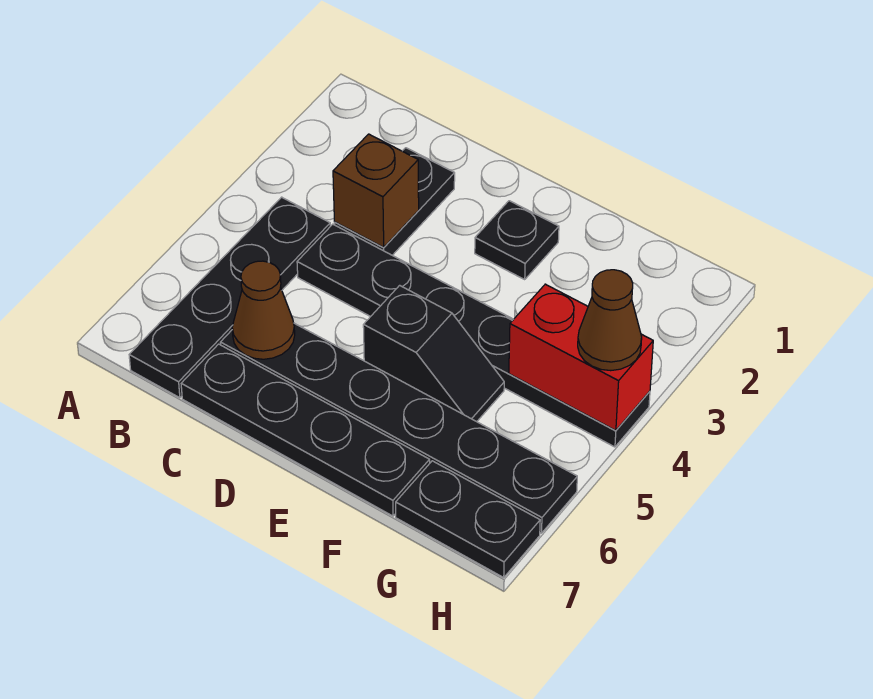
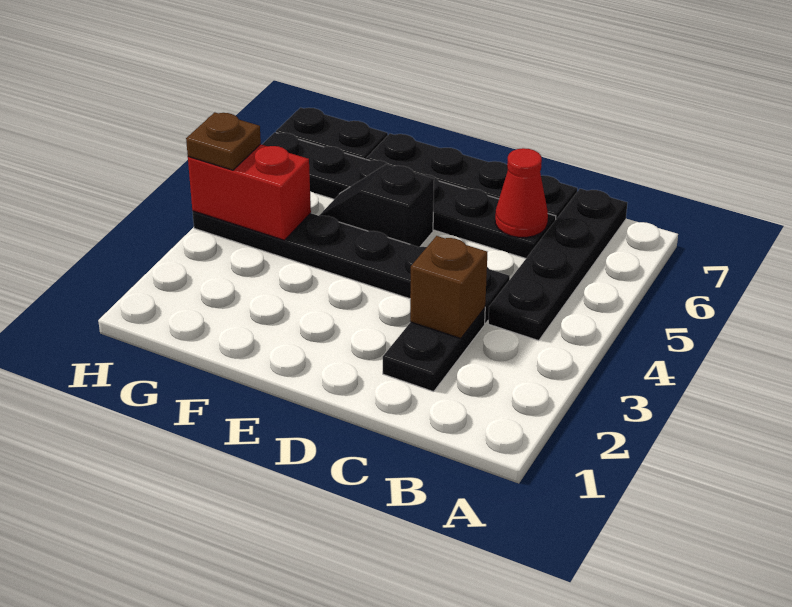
brown cone C6 level 2 -> red cone C6 level 2
black plate E2 level 1 -> none
brown cone H4 level 3 -> brown plate H4 level 3

